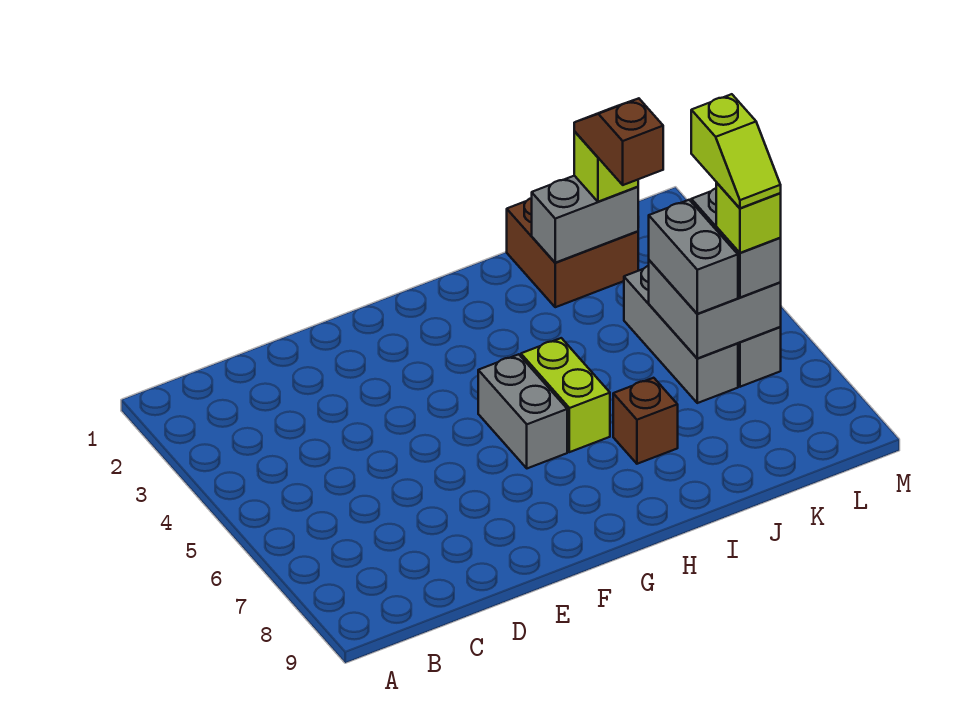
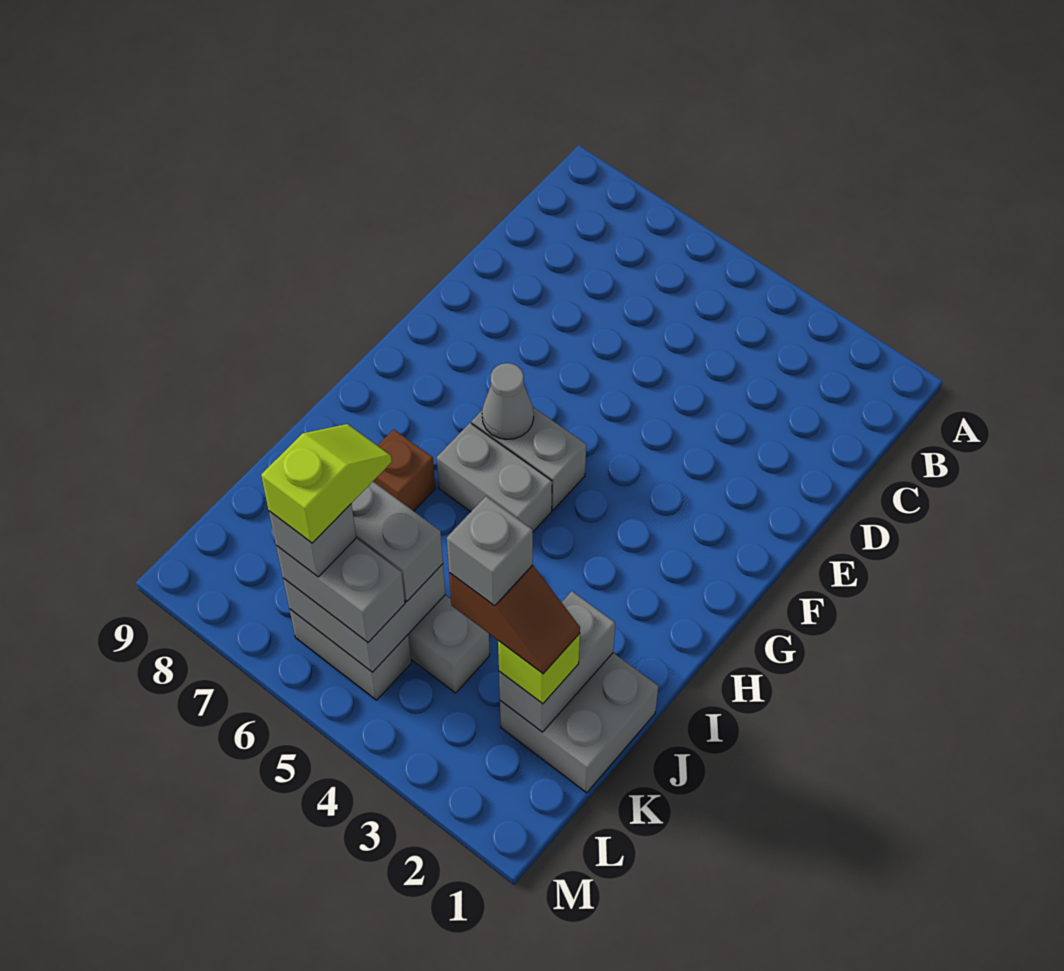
none -> grey cone G6 level 2
lime brick H5:H6 level 1 -> grey brick H5:H6 level 1
brown brick J1:K2 level 1 -> grey brick J1:K2 level 1
none -> grey brick K3 level 5
lime slope L5:L6 level 5 top 5 -> lime slope K6:L6 level 5 top L
lime brick L6 level 4 -> grey brick L6 level 4

